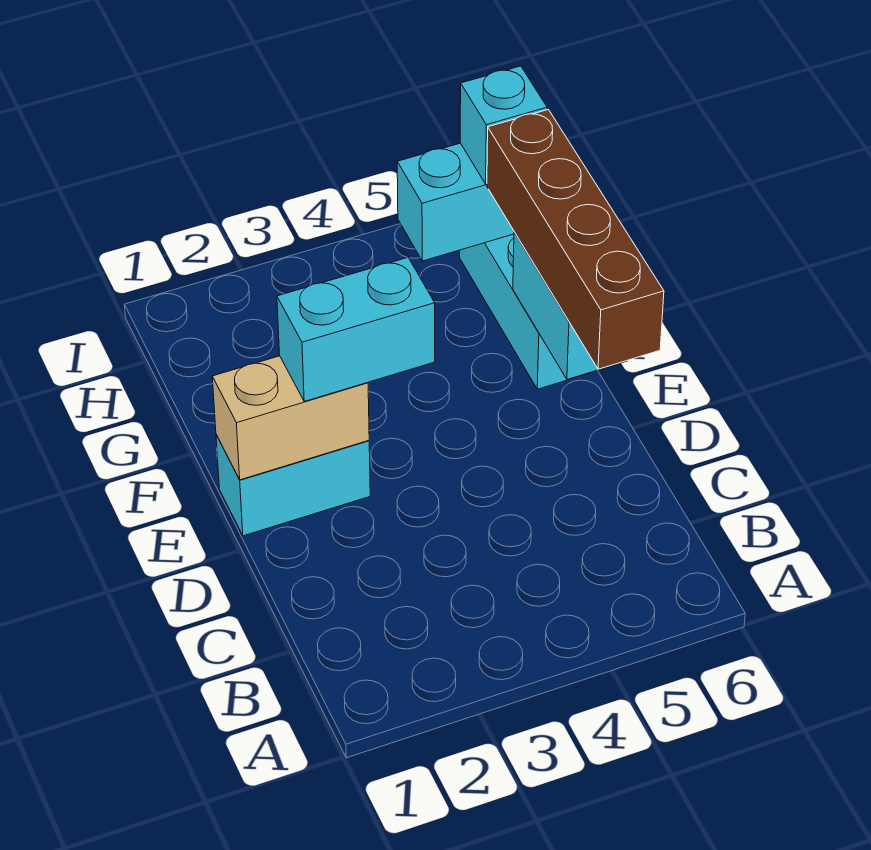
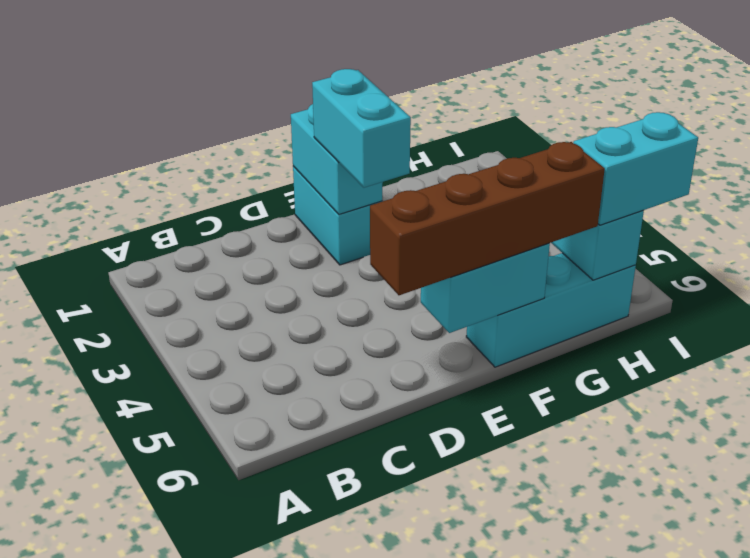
tan brick E1:E2 level 2 -> cyan brick E1:E2 level 2
cyan brick H6 level 3 -> cyan brick H6:I6 level 3

